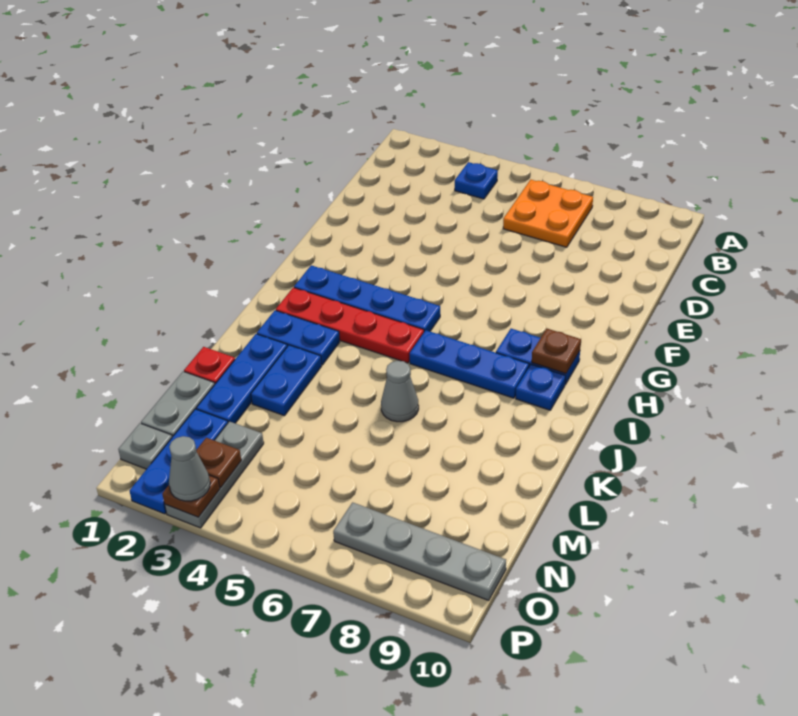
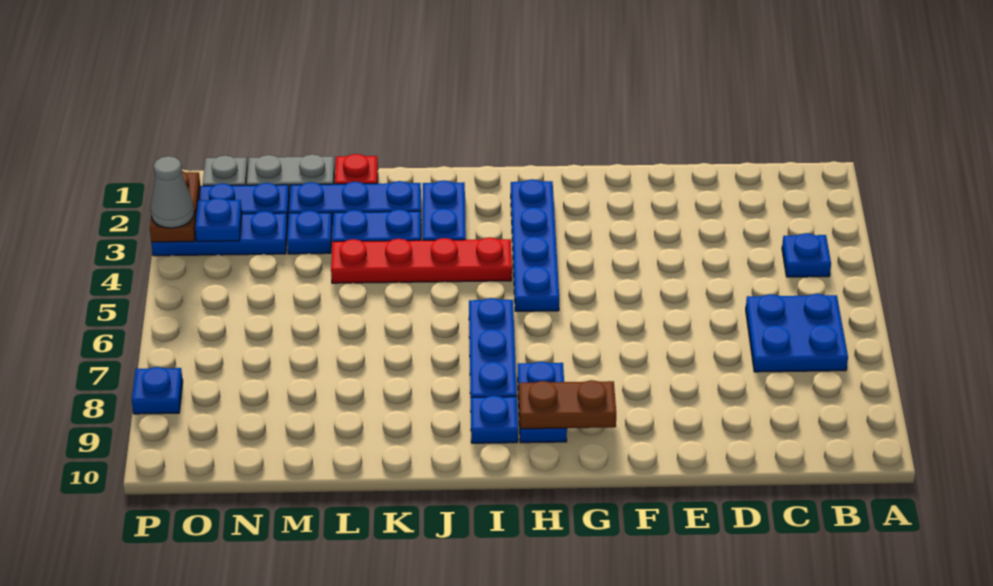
orange plate B6:C7 level 1 -> blue plate B6:C7 level 1
brown plate H9 level 2 -> brown plate G9:H9 level 2
red plate I2:I5 level 1 -> red plate I4:L4 level 1
grey cone K6 level 1 -> none
none -> blue plate M3 level 1
grey plate N3:P3 level 1 -> blue plate N3:P3 level 1
brown plate O3 level 2 -> blue plate O3 level 2
grey plate O7:O10 level 1 -> none
brown plate P3 level 2 -> brown plate P2:P3 level 2
none -> blue plate P8 level 1

